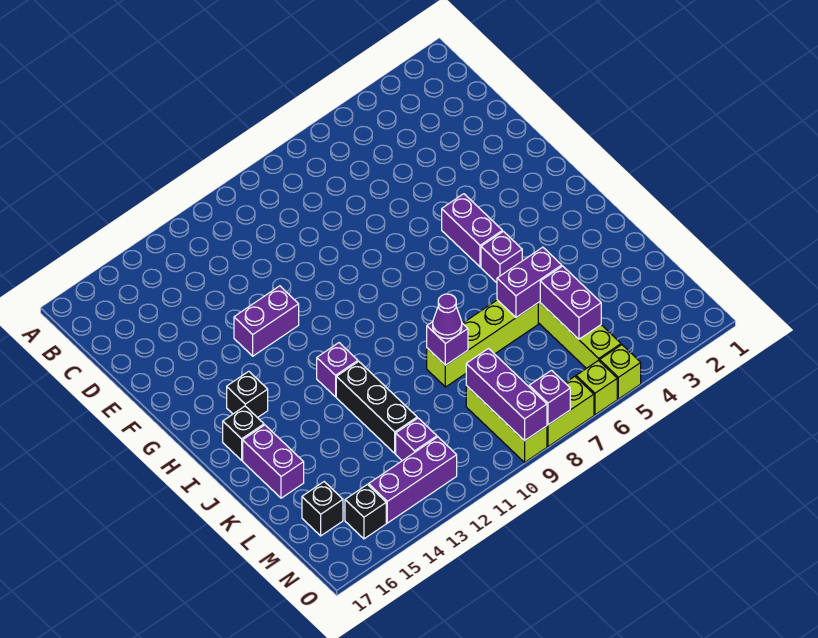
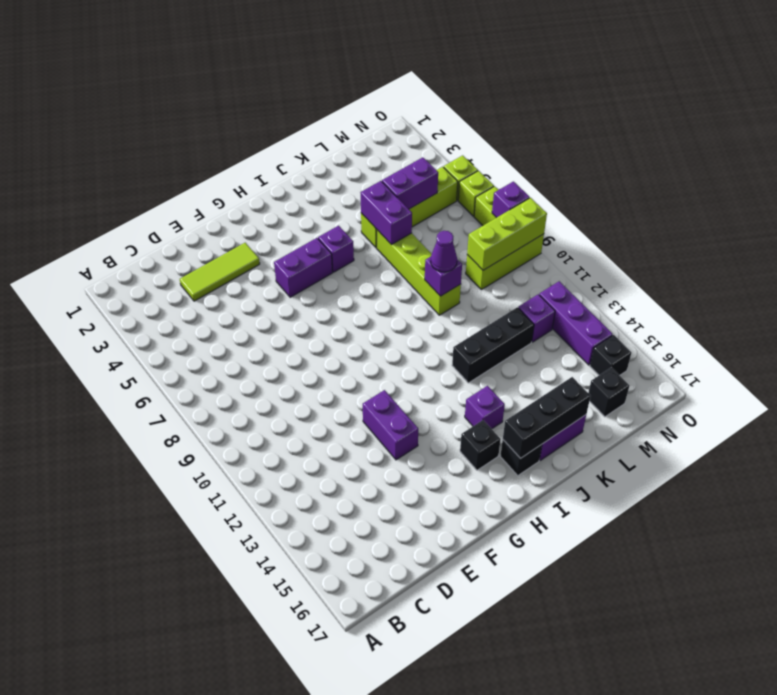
none -> lime tile D3:F3 level 1
purple brick I12 level 1 -> purple brick I14 level 1
none -> black brick I16:K16 level 2
purple brick M9:O9 level 2 -> lime brick M9:O9 level 2

